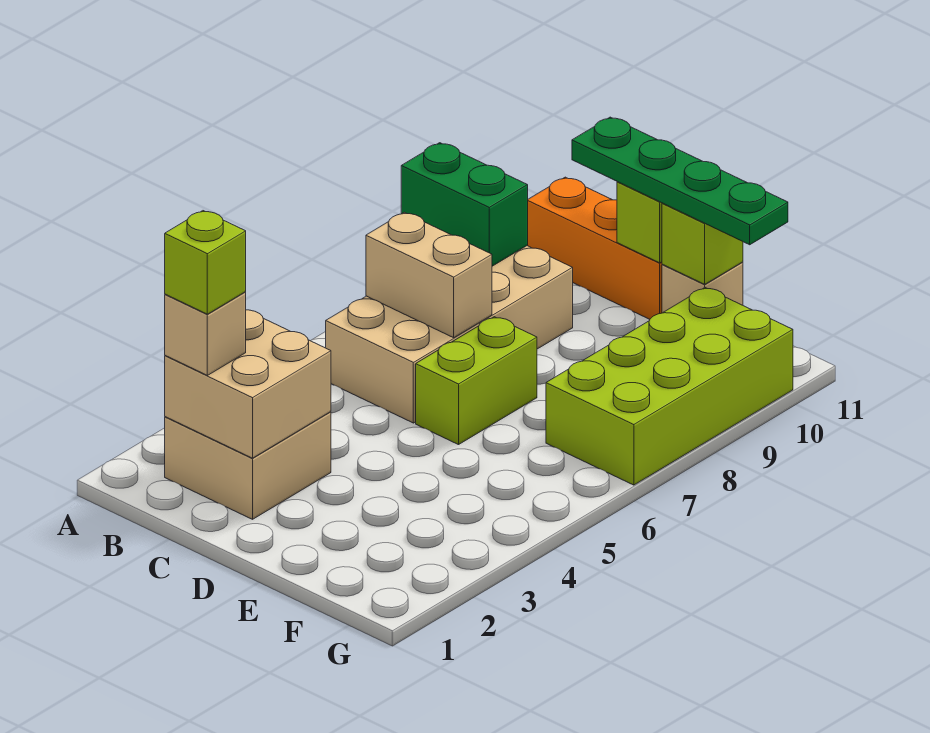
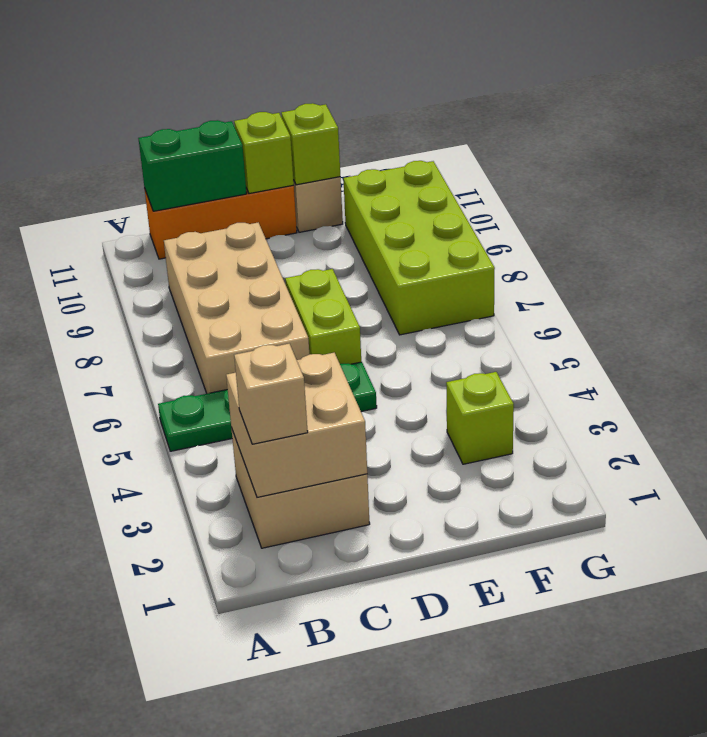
green brick A9:B9 level 2 -> green brick B11:C11 level 2
lime brick B2 level 4 -> lime brick F3 level 1
tan brick B7:C7 level 2 -> none
green plate C11:F11 level 3 -> green plate A5:D5 level 1

